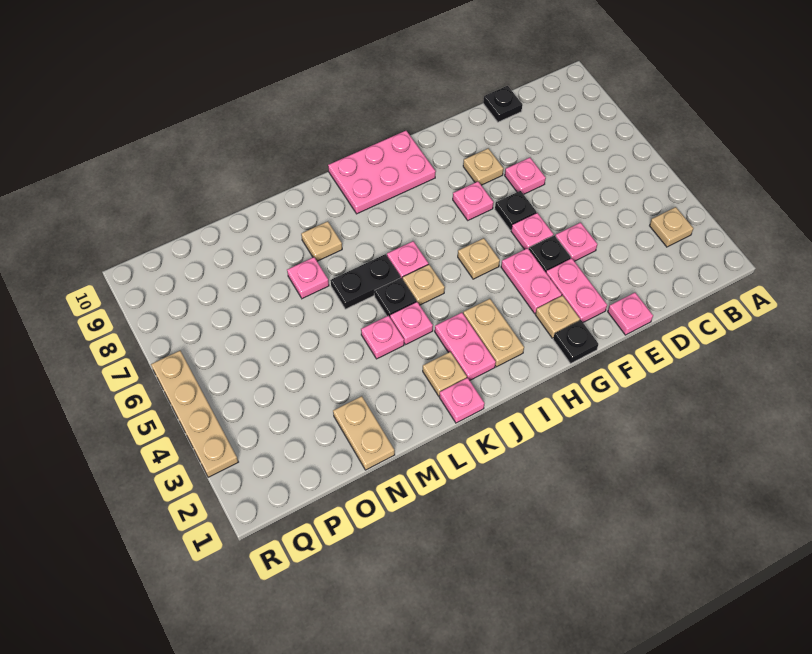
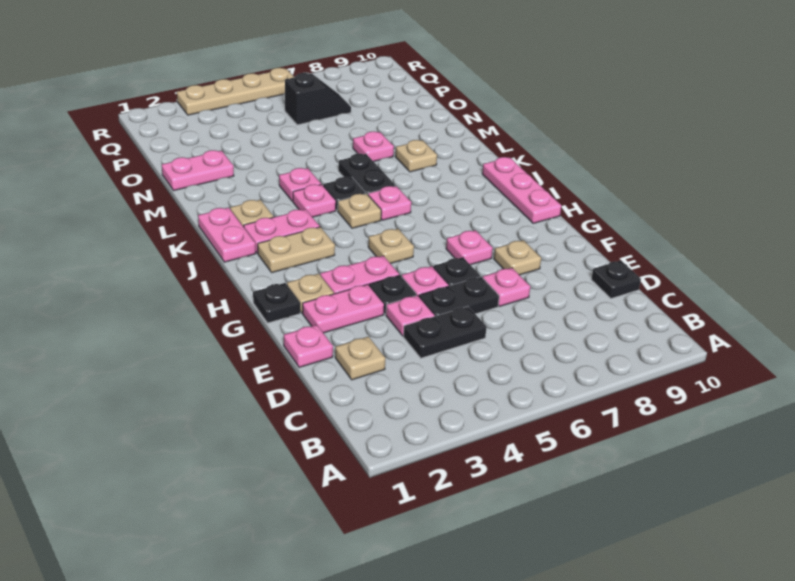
tan plate B3 level 1 -> tan plate D2 level 1
none -> black plate D4:D5 level 1
none -> black plate E5:E6 level 1
pink plate H9:J10 level 1 -> pink plate H10:J10 level 1
pink plate K1 level 1 -> pink plate J1:K1 level 1
tan plate N1:N2 level 1 -> pink plate N1:N2 level 1
none -> black slope P6:P7 level 1 top 6

